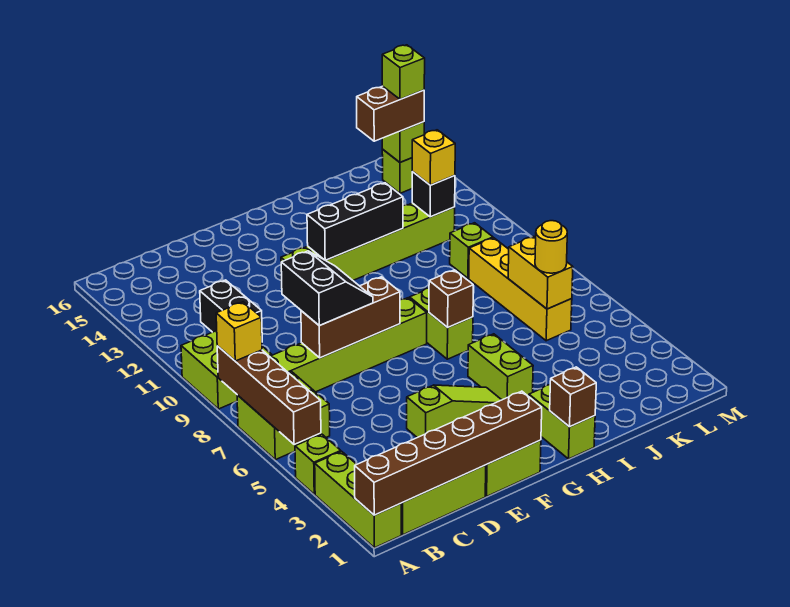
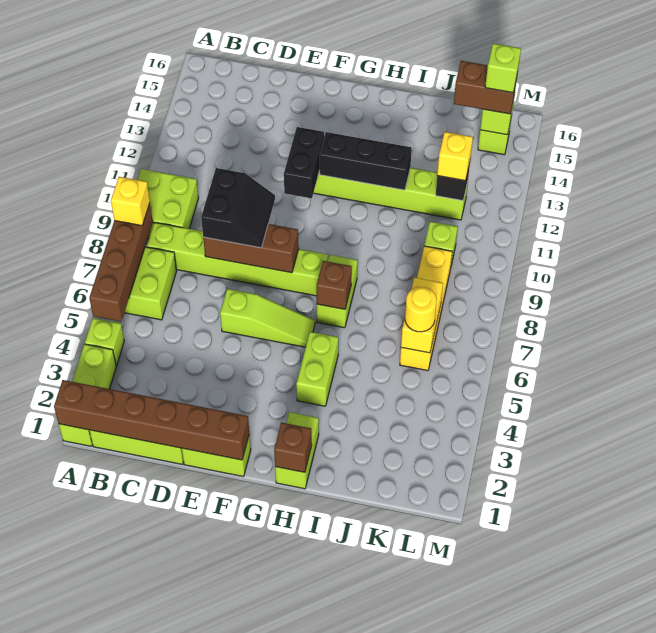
black brick C11:C12 level 1 -> black brick F11:F12 level 2
lime slope E4:G4 level 1 top E -> lime slope E6:G6 level 1 top E

